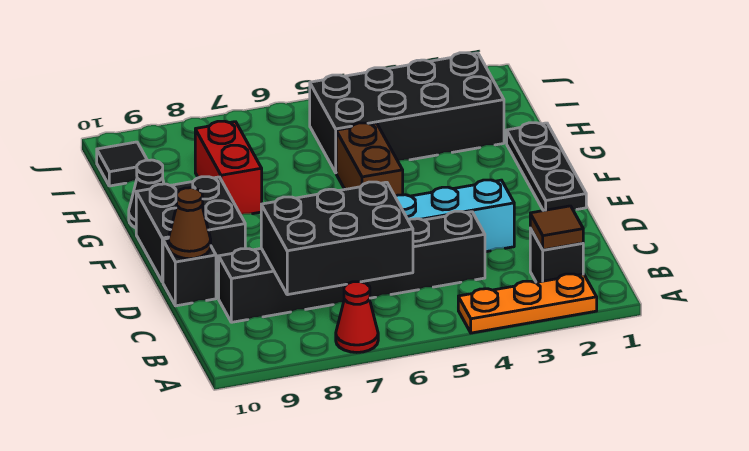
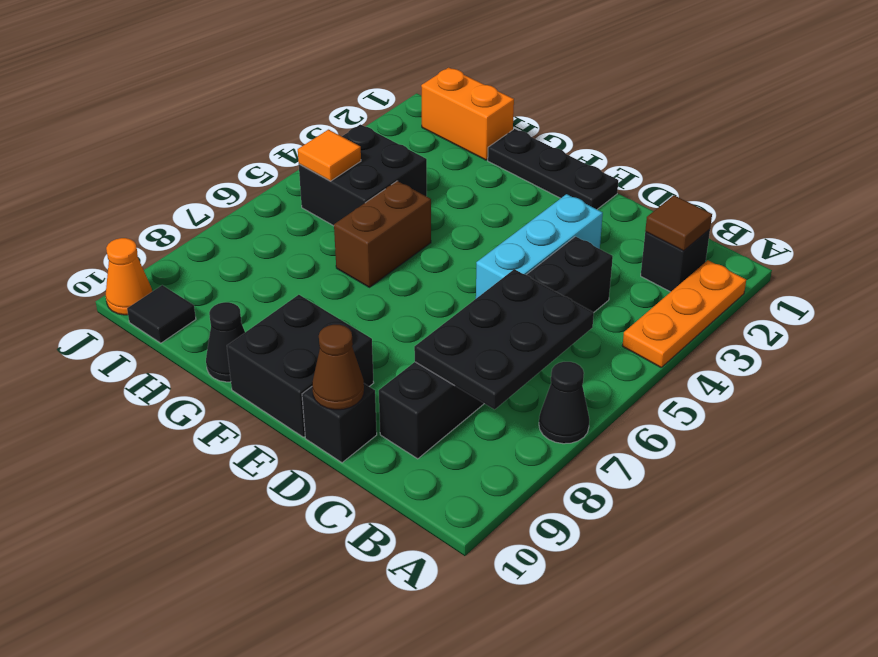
red cone A7 level 1 -> black cone A7 level 1
black brick B6:C8 level 2 -> black plate B6:C8 level 2
brown brick F5:G5 level 1 -> brown brick G5:G6 level 1
red brick G8:H8 level 1 -> none
none -> orange brick H1:I1 level 1
black brick H2:I5 level 1 -> black brick H4:I5 level 1
none -> orange tile I5 level 2
none -> orange cone J10 level 1

